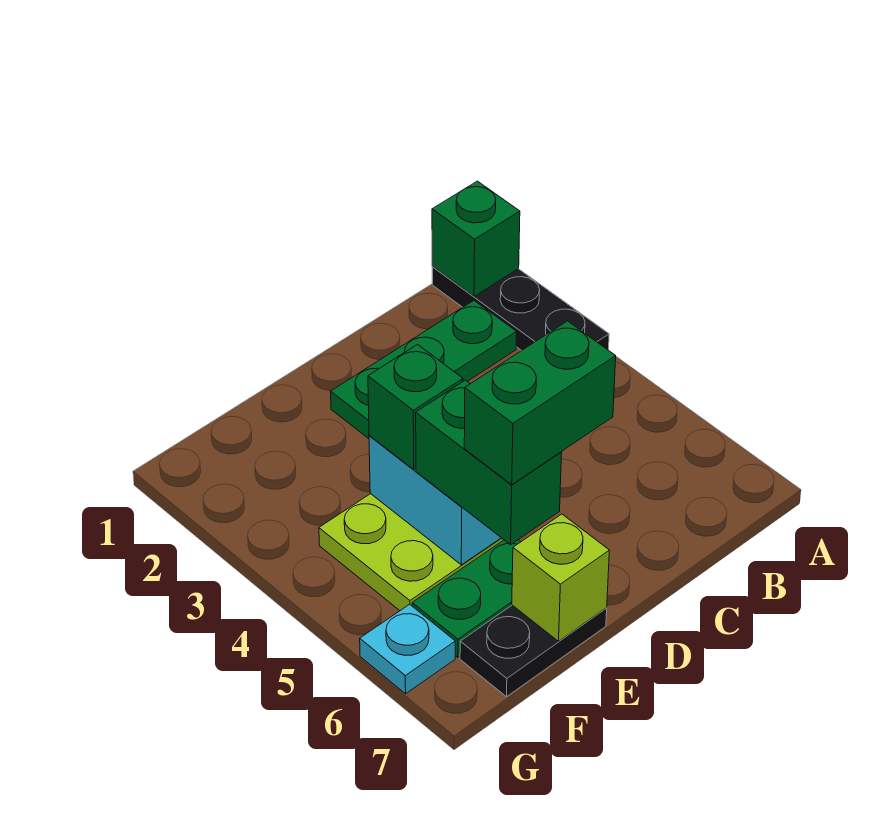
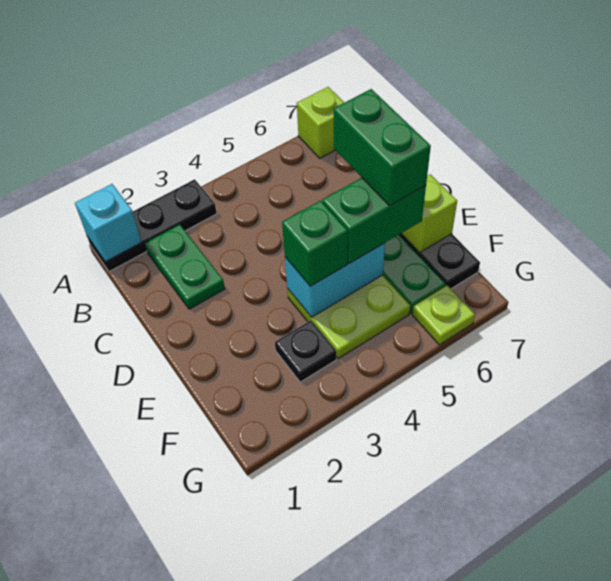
green brick A1 level 2 -> cyan brick A1 level 2
none -> lime brick A7 level 1
green plate B2:D2 level 1 -> green plate B2:C2 level 1
none -> black plate F3 level 1
cyan plate G6 level 1 -> lime plate G6 level 1

